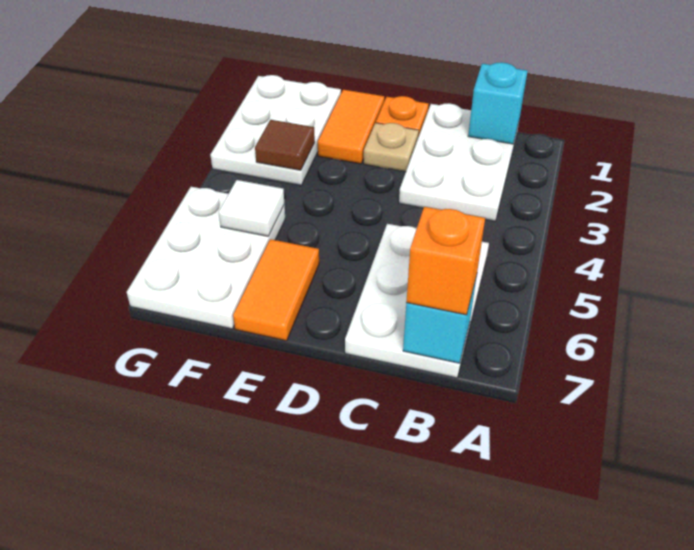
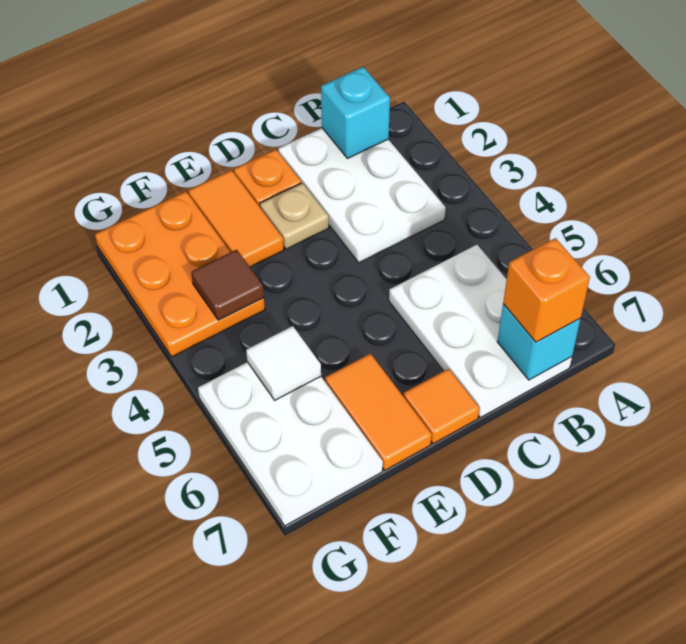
none -> orange tile D7 level 1
white plate F1:G3 level 1 -> orange plate F1:G3 level 1

